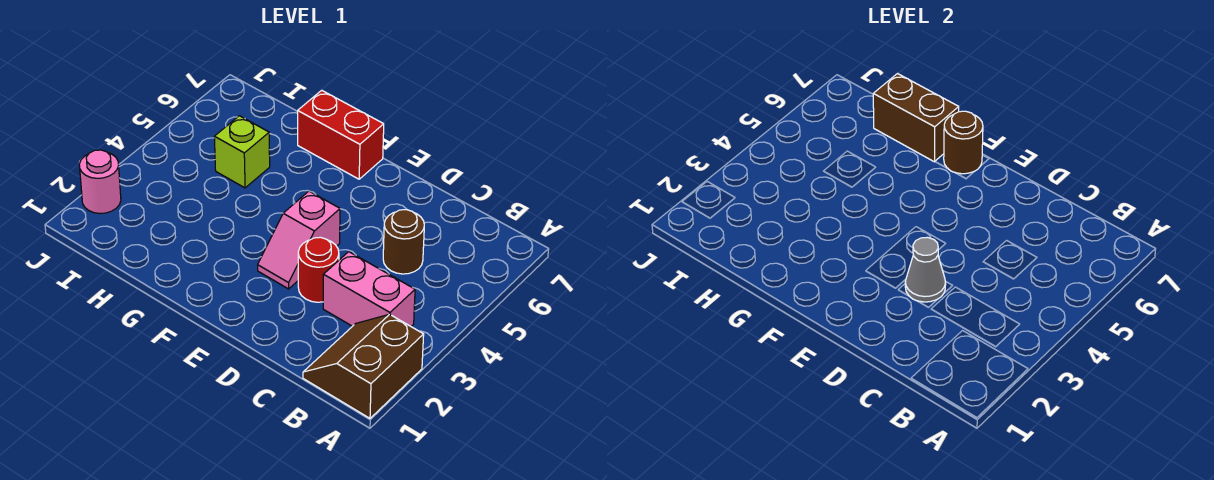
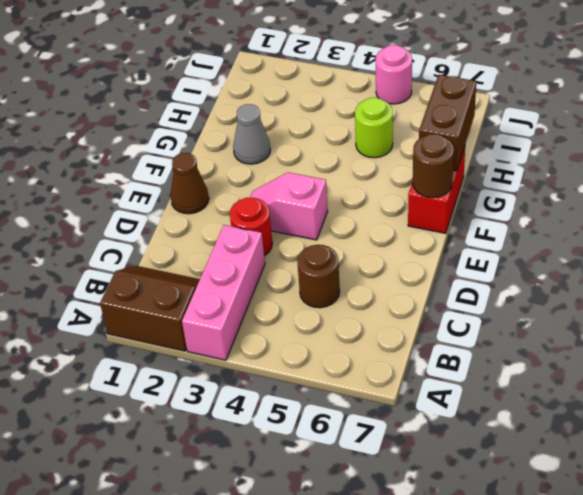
pink brick B3:C3 level 1 -> pink brick A3:C3 level 1
grey cone D3 level 2 -> grey cone G2 level 1
none -> brown cone E1 level 1
lime brick H5 level 1 -> lime round brick H5 level 1
pink round brick J2 level 1 -> pink round brick J5 level 1

